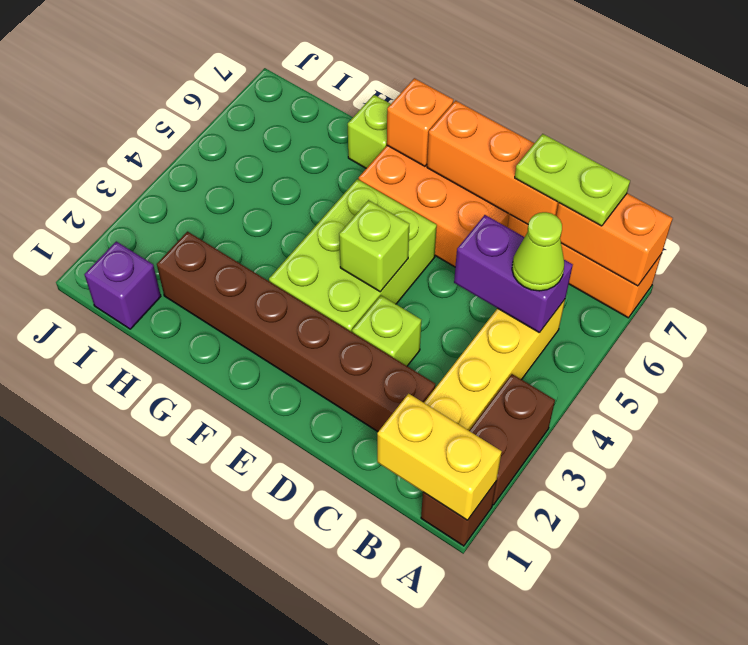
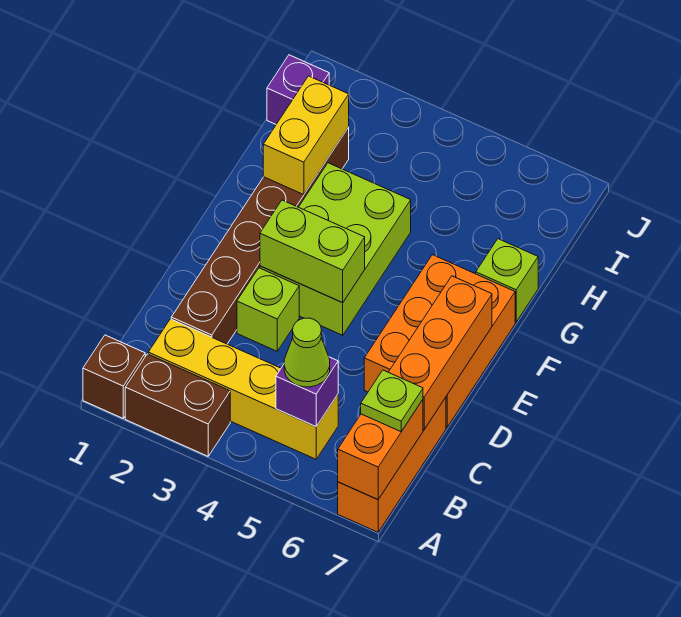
yellow brick A1:B1 level 2 -> yellow brick G2:H2 level 2
purple brick B5:C5 level 2 -> purple brick B5 level 2
lime plate B7:C7 level 3 -> lime plate B7 level 3
lime brick E3:F5 level 1 -> lime brick E3:G4 level 1
lime brick E4 level 2 -> lime brick E3:E4 level 2
orange brick F7 level 2 -> none

